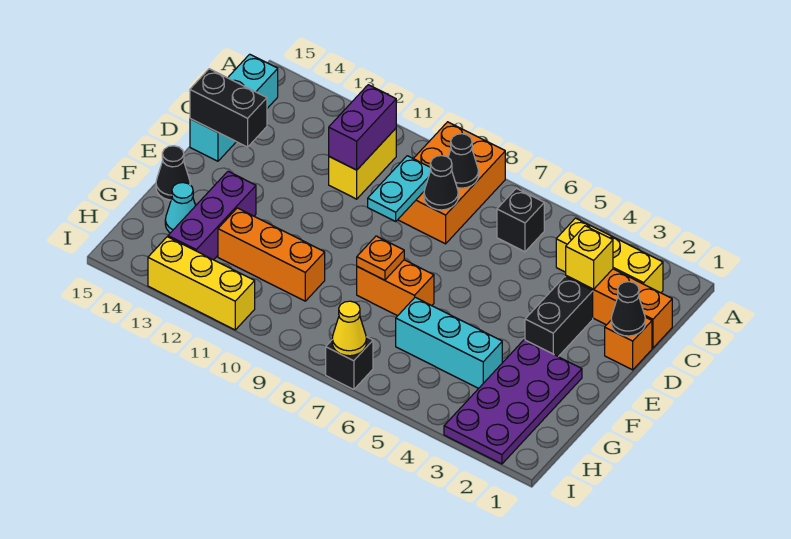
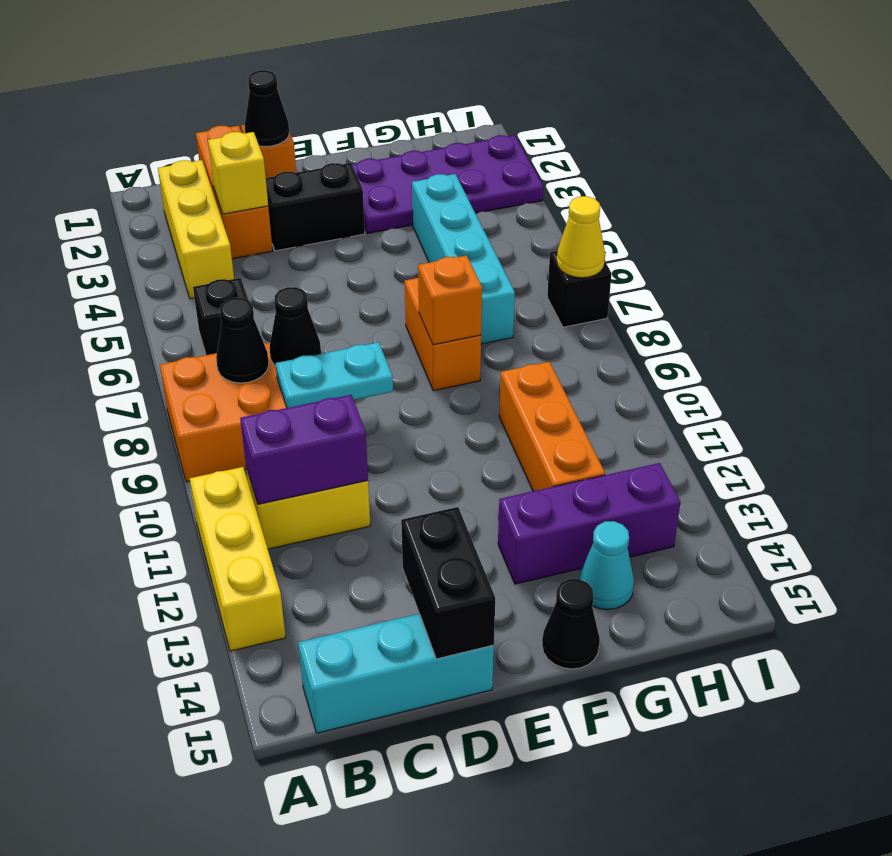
orange plate F8 level 2 -> orange brick F8 level 2
cyan brick G4:G6 level 1 -> cyan brick G4:G7 level 1
yellow brick I11:I13 level 1 -> yellow brick A11:A13 level 1

